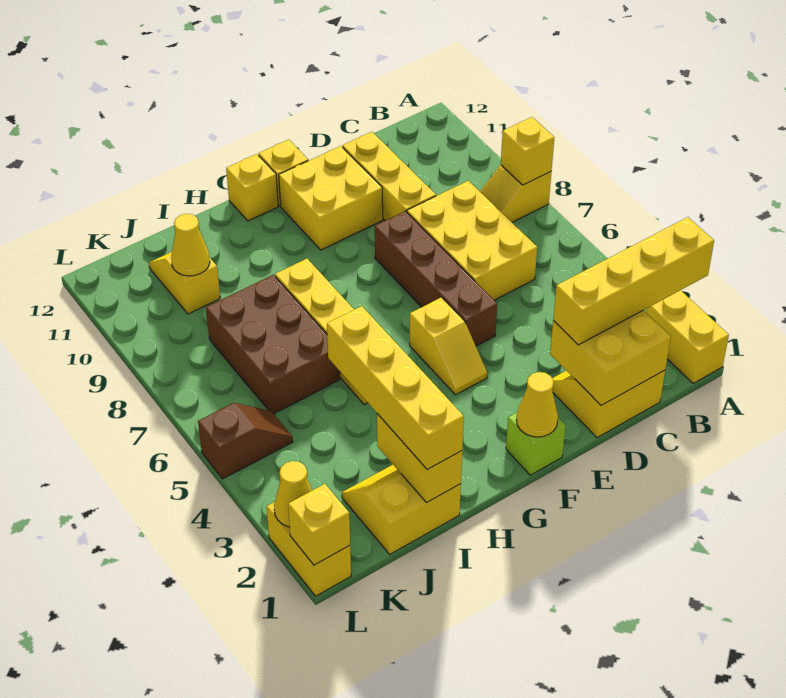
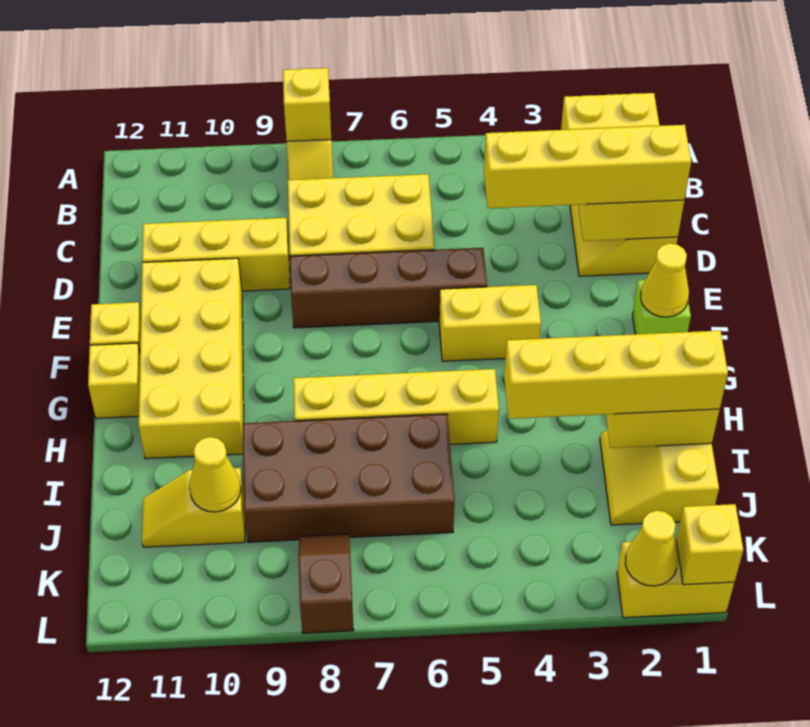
yellow brick A2:D2 level 3 -> yellow brick D1:D4 level 3
yellow brick E10:F11 level 1 -> yellow brick E10:H11 level 1
yellow slope F4:F5 level 1 top 5 -> yellow brick F4:F5 level 1
brown brick I6:J8 level 1 -> brown brick I6:J9 level 1
brown slope K5:L5 level 1 top L -> brown slope K8:L8 level 1 top L

